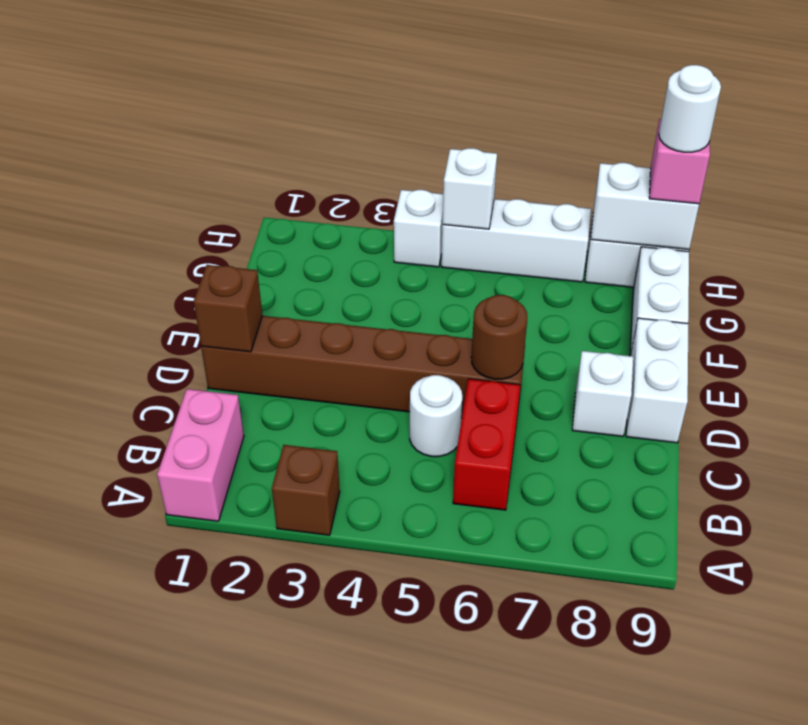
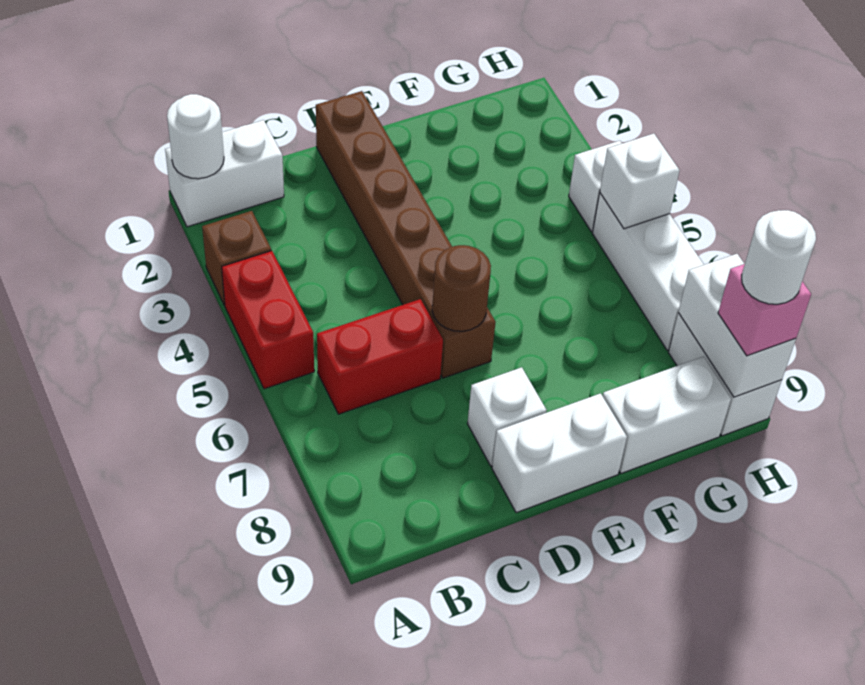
pink brick A1:B1 level 1 -> white brick A1:B1 level 1
none -> red brick A4:A5 level 1
white round brick C5 level 1 -> white round brick A1 level 2
brown brick D1 level 2 -> none

